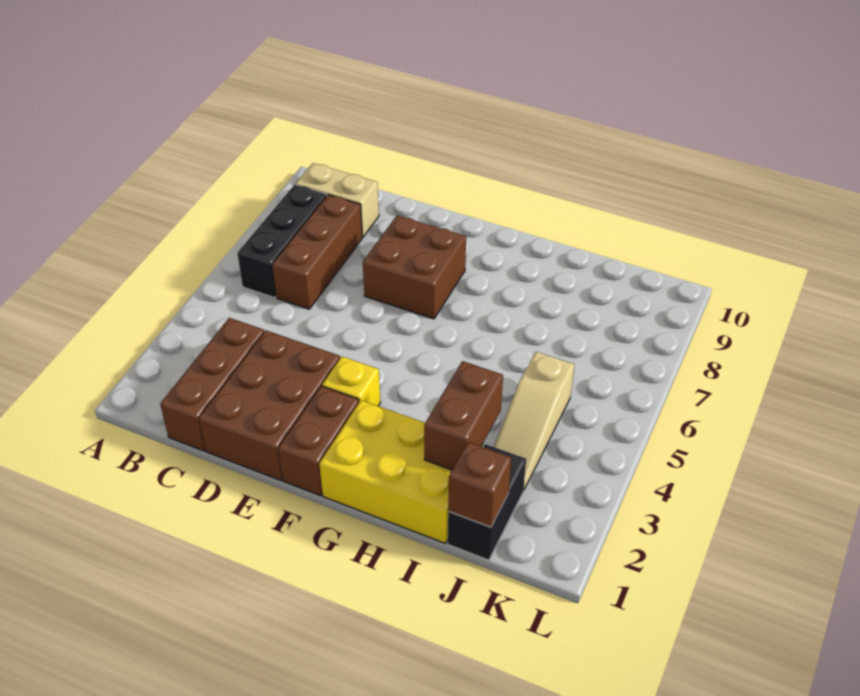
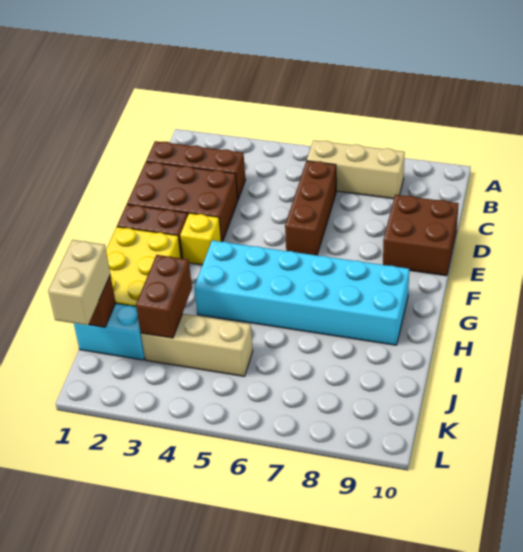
black brick B6:B8 level 1 -> tan brick B6:B8 level 1
tan brick B9:C9 level 1 -> tan brick J1:K1 level 3
brown brick C6:C8 level 1 -> brown brick C6:E6 level 1
brown brick E7:F8 level 1 -> brown brick D9:E10 level 1
none -> cyan brick G4:H9 level 1
brown brick I2:I3 level 2 -> brown brick I3:J3 level 2
black brick J1:J2 level 1 -> cyan brick J1:J2 level 1
tan slope J3:J5 level 1 top 5 -> tan brick J3:J5 level 1

